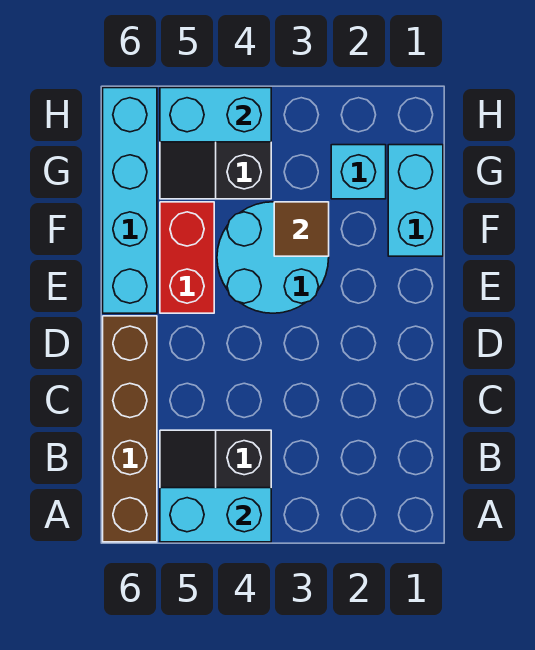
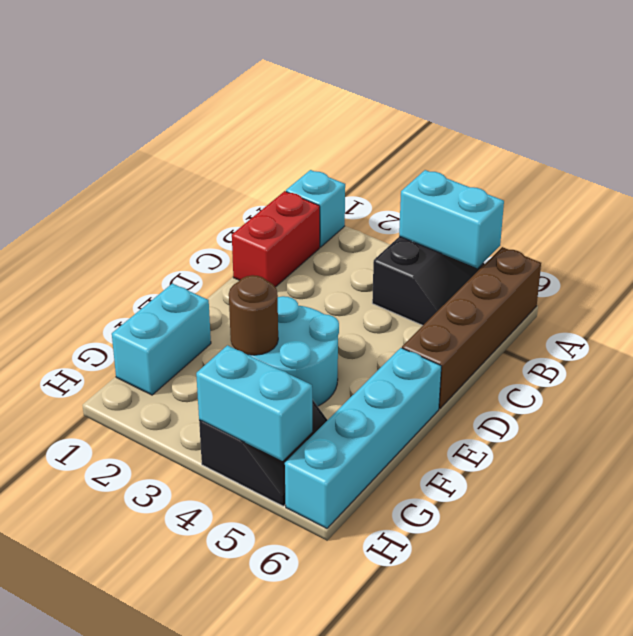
red brick E5:F5 level 1 -> red brick B1:C1 level 1
brown tile F3 level 2 -> brown round brick F3 level 2
cyan brick G2 level 1 -> cyan brick A1 level 1

